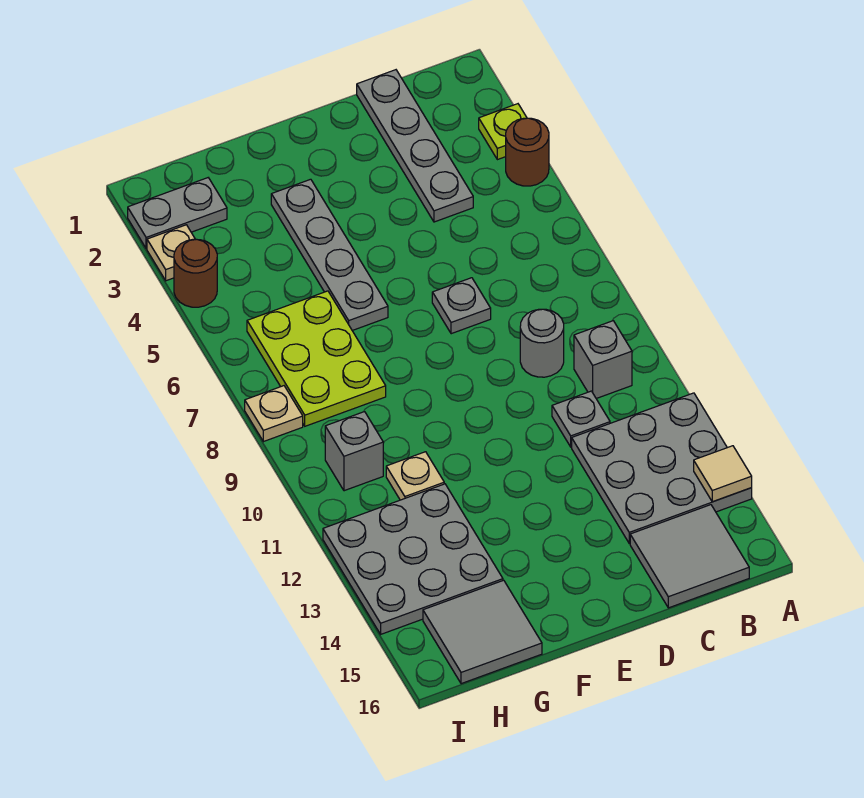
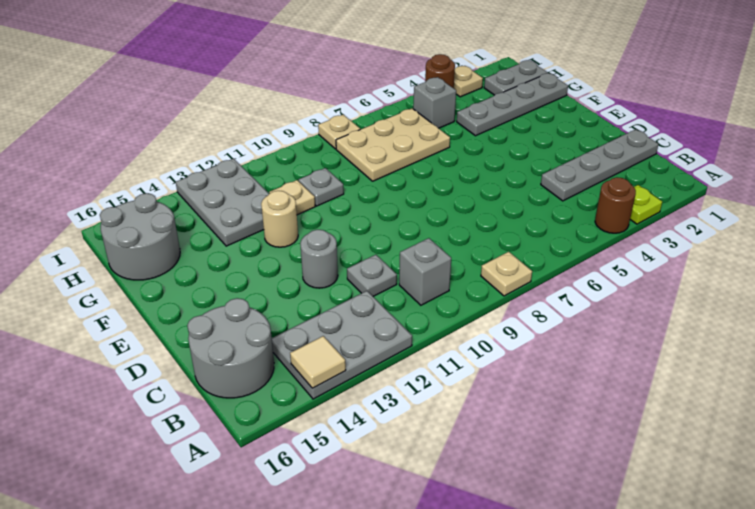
none -> tan plate A8 level 1
grey plate A12:C14 level 1 -> grey plate A12:B14 level 1
grey tile B15:C16 level 1 -> grey round brick B15:C16 level 1
grey round brick C9 level 1 -> grey round brick D12 level 1
grey plate D7 level 1 -> grey plate G10 level 1
grey plate F3:F6 level 1 -> grey plate G1:G4 level 1
none -> tan round brick F12 level 1
lime plate G6:H8 level 1 -> tan plate G6:H8 level 1
grey plate G12:I14 level 1 -> grey plate G12:I13 level 1
grey tile G15:H16 level 1 -> grey round brick G15:H16 level 1
grey plate H2:I2 level 1 -> grey plate H1:H2 level 1
grey brick H10 level 1 -> grey brick H5 level 1

